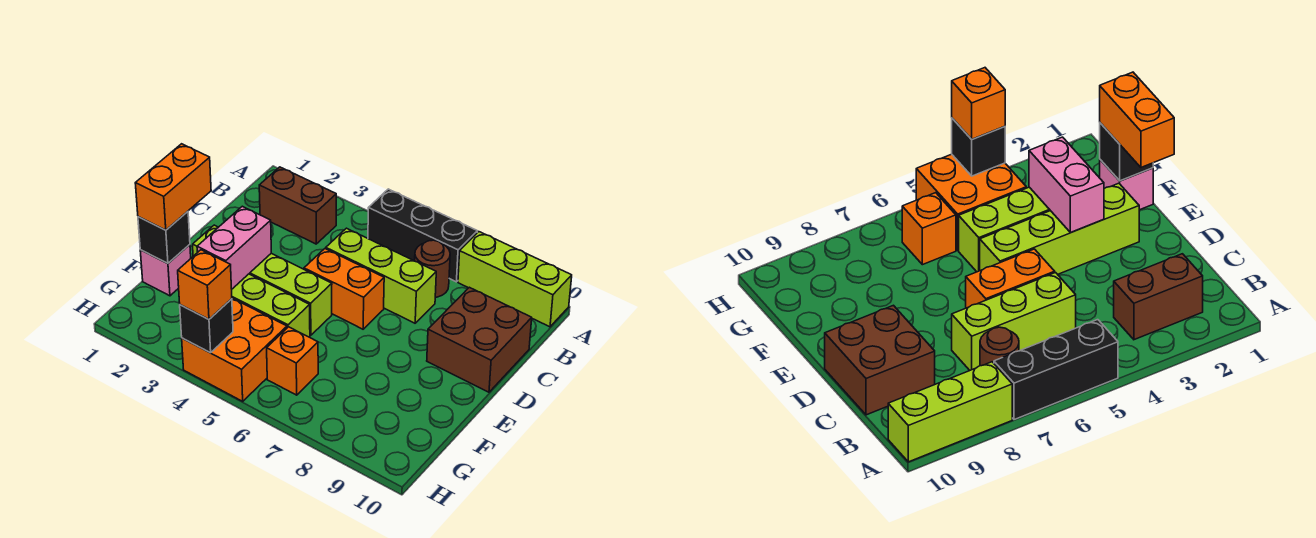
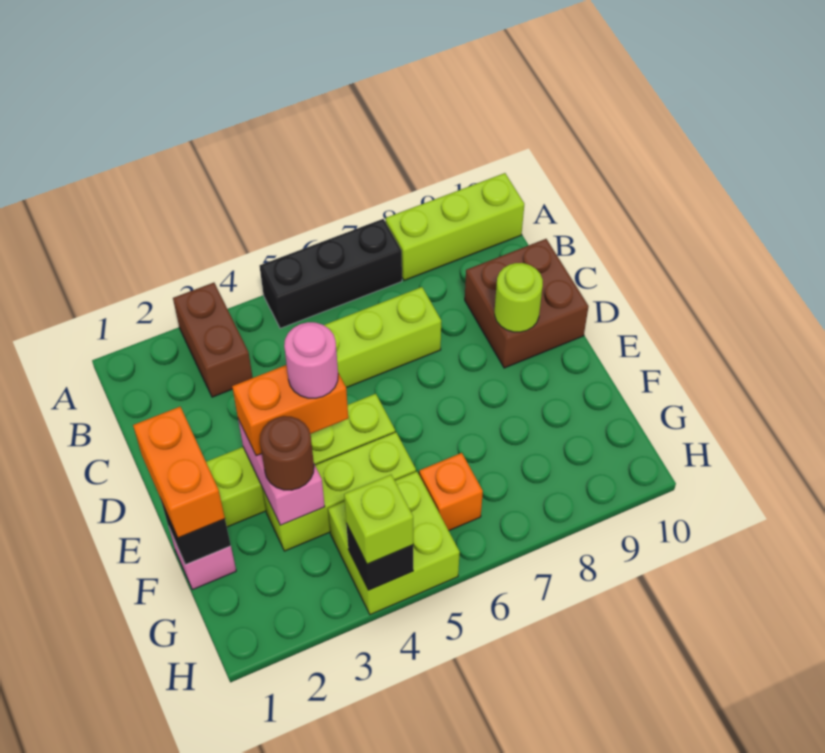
brown brick B2:B3 level 1 -> brown brick A3:B3 level 1
brown round brick B7 level 1 -> brown round brick F3 level 3
orange brick D5:D6 level 1 -> orange brick E3:E4 level 3
none -> lime round brick D9 level 2
none -> pink round brick E4 level 4
orange brick G4:H5 level 1 -> lime brick G4:H5 level 1
orange brick H4 level 3 -> lime brick H4 level 3

